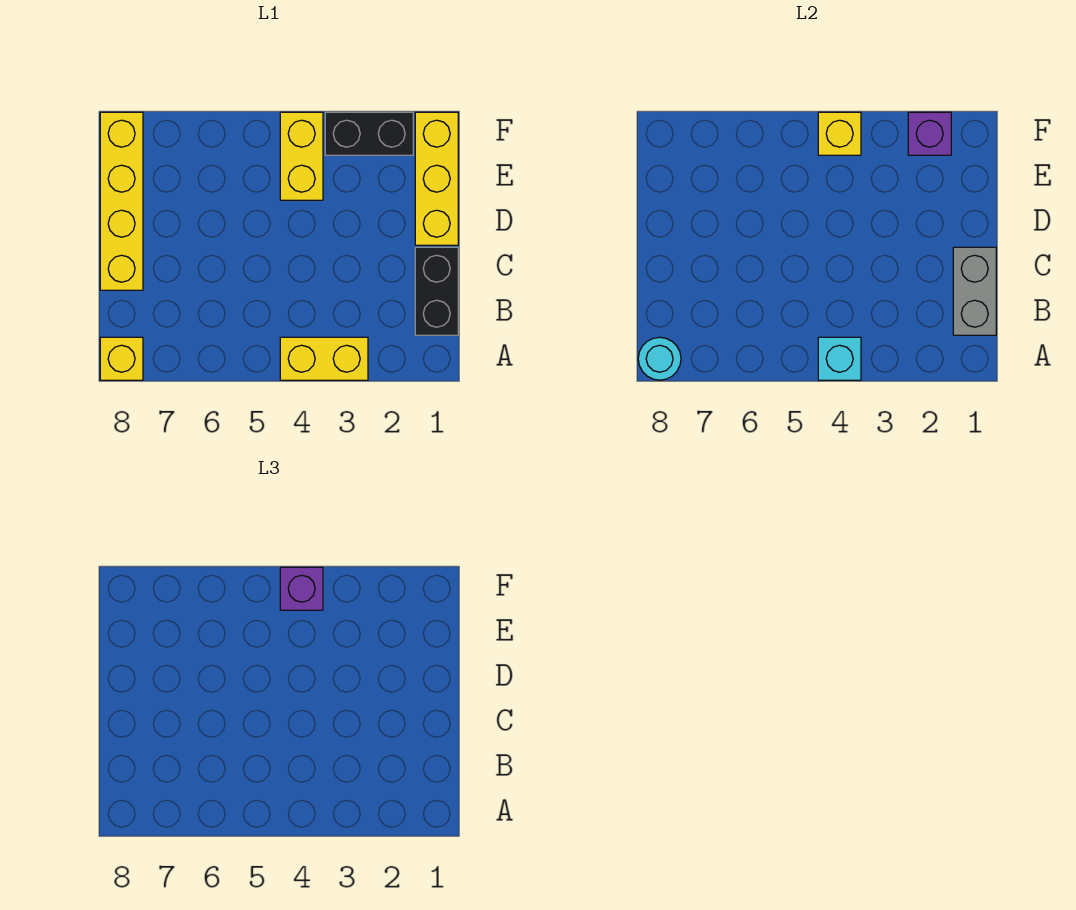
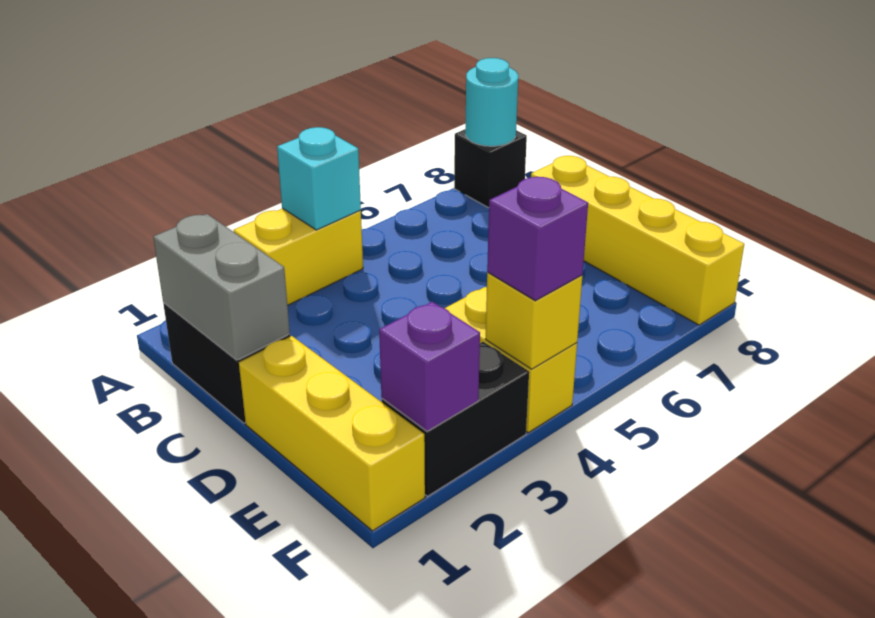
yellow brick A8 level 1 -> black brick A8 level 1

